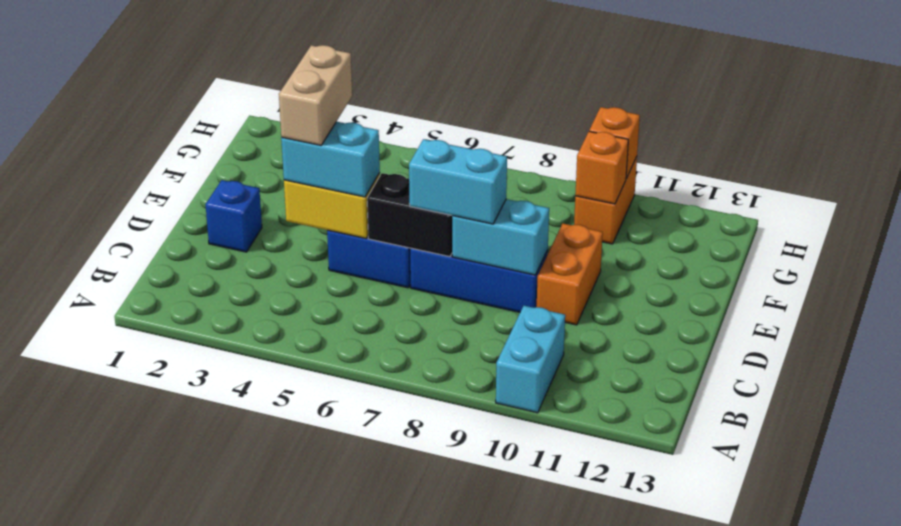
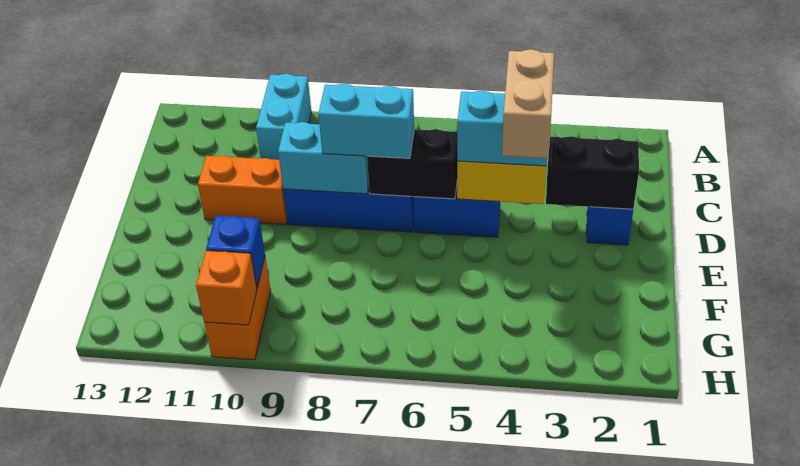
none -> black brick D2:D3 level 2
orange brick D10:E10 level 1 -> orange brick D10:D11 level 1
orange brick G10 level 2 -> blue brick G10 level 2

